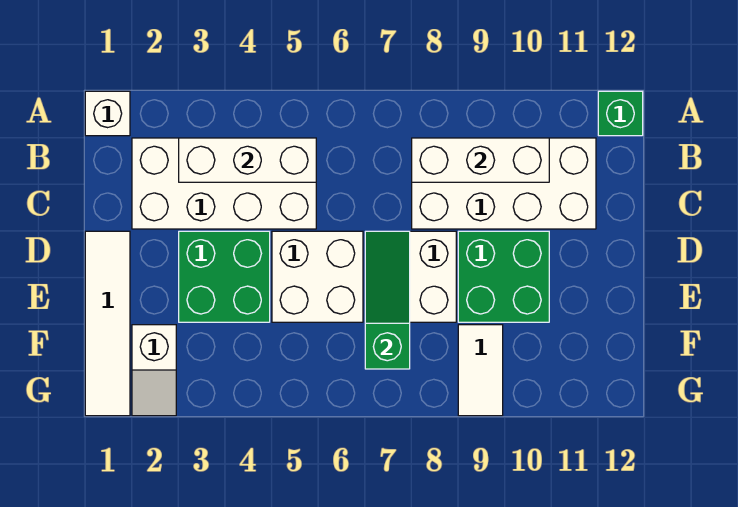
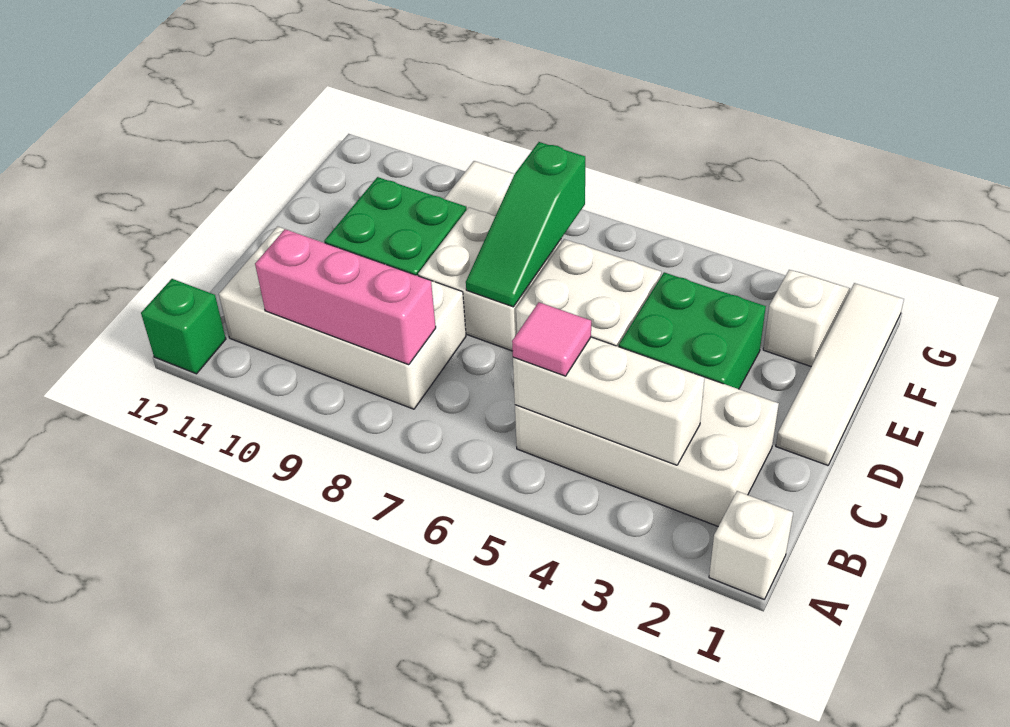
none -> pink tile B5 level 3
white brick B8:B10 level 2 -> pink brick B8:B10 level 2

